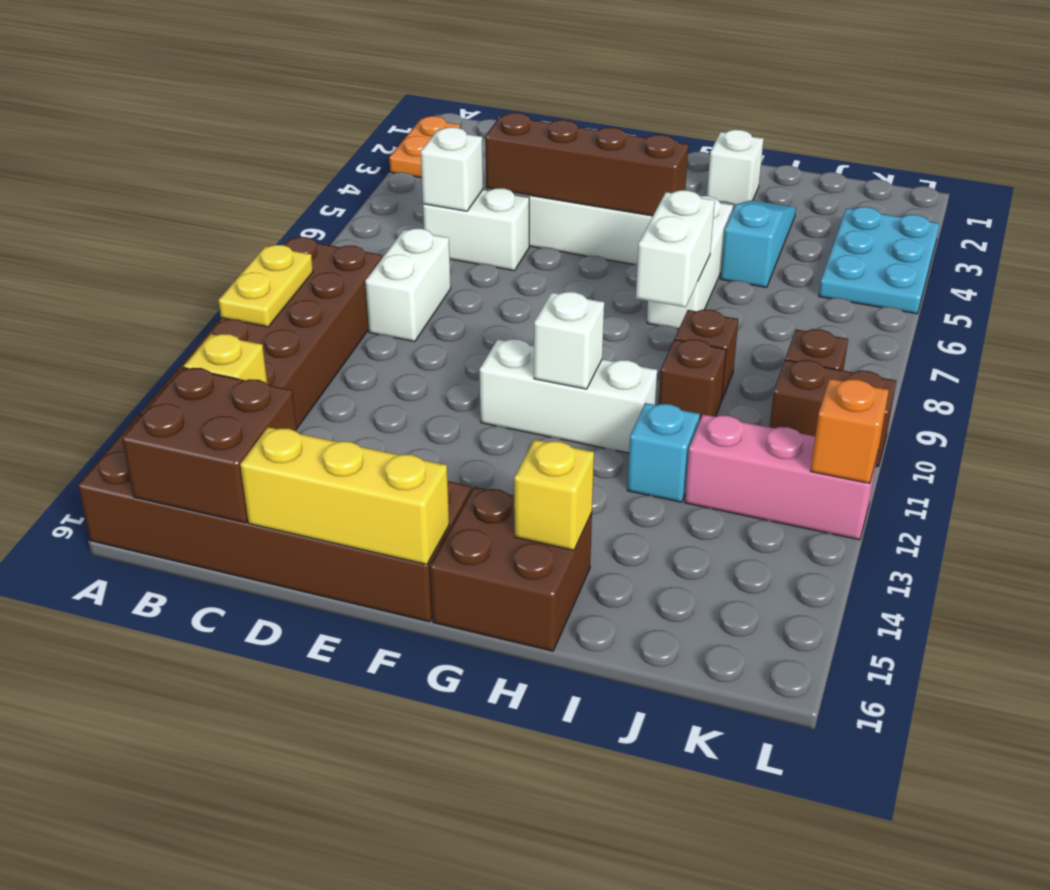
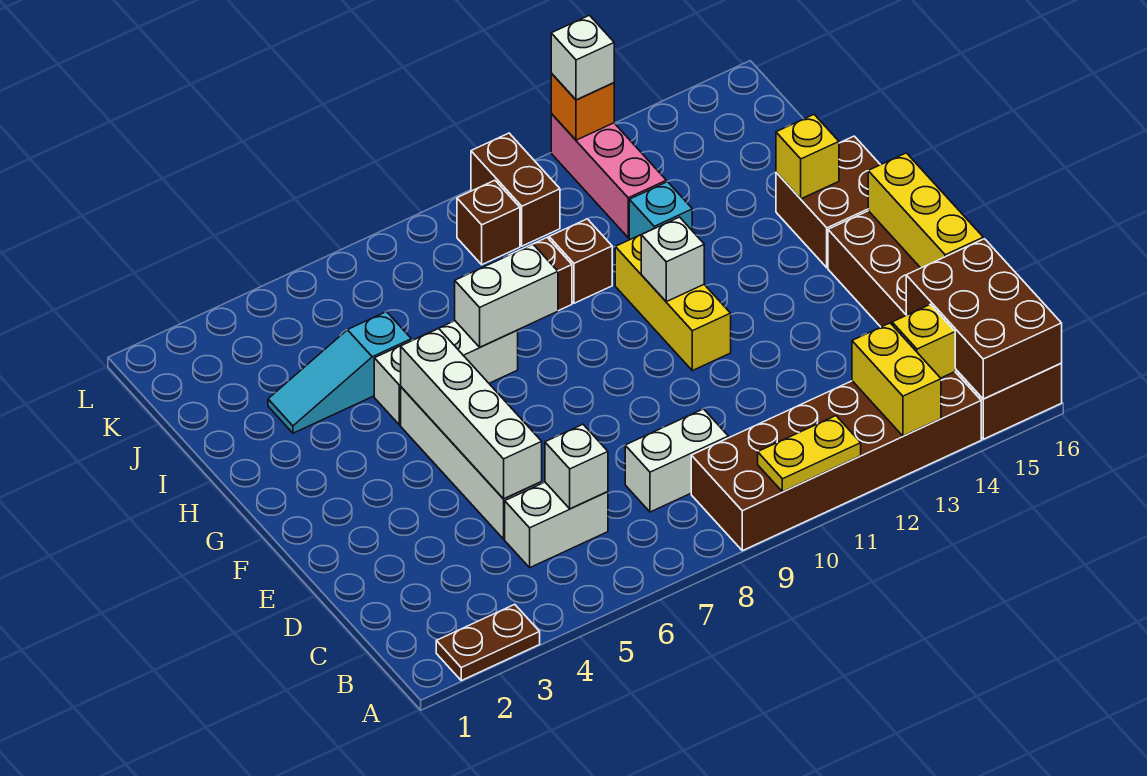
orange plate A2:A3 level 1 -> brown plate A2:A3 level 1
none -> yellow brick A13:B13 level 2
brown brick B15:C16 level 2 -> brown brick A15:C16 level 2
white brick C6:D6 level 1 -> white brick C5:C6 level 1
brown brick D5:G5 level 2 -> white brick D5:G5 level 2
white brick F11:H11 level 1 -> yellow brick F11:H11 level 1
white brick H2 level 1 -> white brick L12 level 3
cyan plate K3:L5 level 1 -> none

